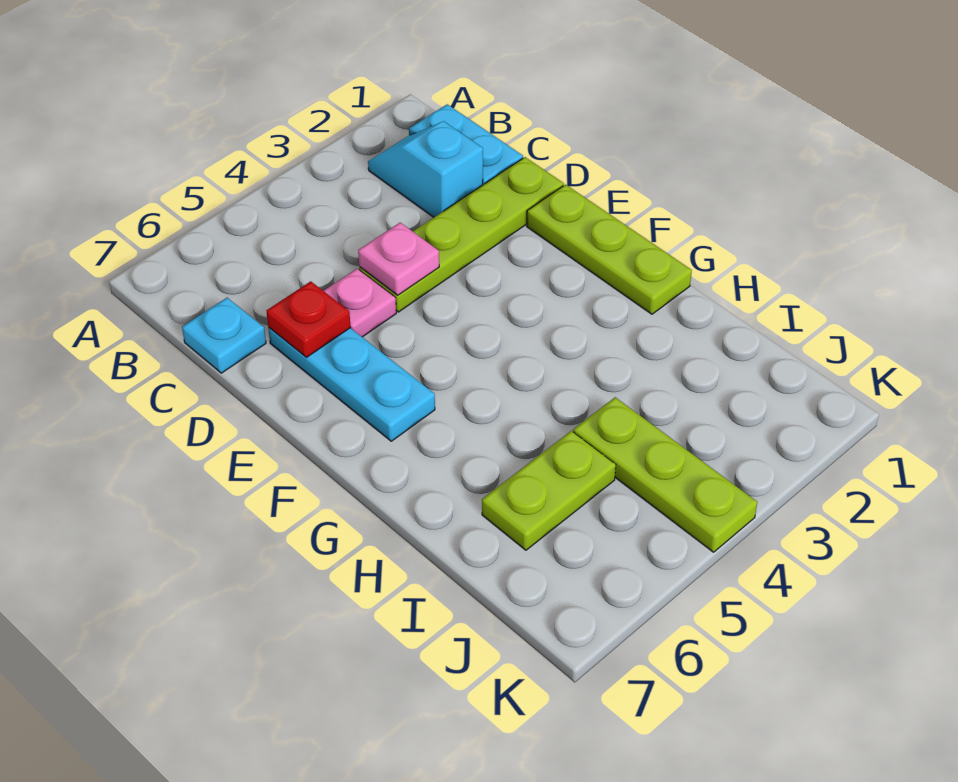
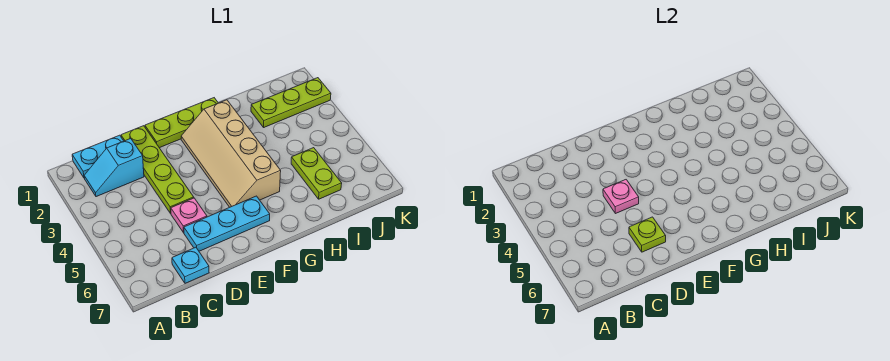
red plate D6 level 2 -> lime plate D6 level 2
none -> tan slope F2:G5 level 1 top G
lime plate I4:K4 level 1 -> lime plate I2:K2 level 1

